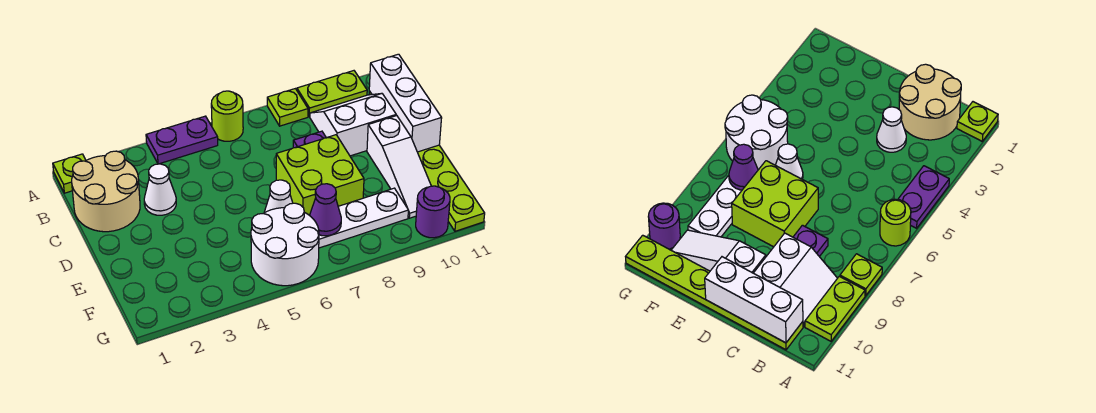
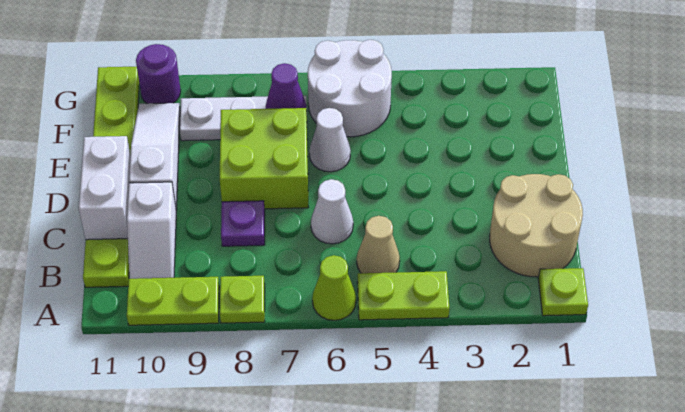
purple plate A4:A5 level 1 -> lime plate A4:A5 level 1
lime round brick A6 level 1 -> lime cone A6 level 1
none -> tan cone B5 level 1
white slope B9:C10 level 1 top C -> white slope B10:C10 level 1 top C
white brick B11:D11 level 2 -> white brick C11:D11 level 2
white cone C3 level 1 -> white cone C6 level 1

